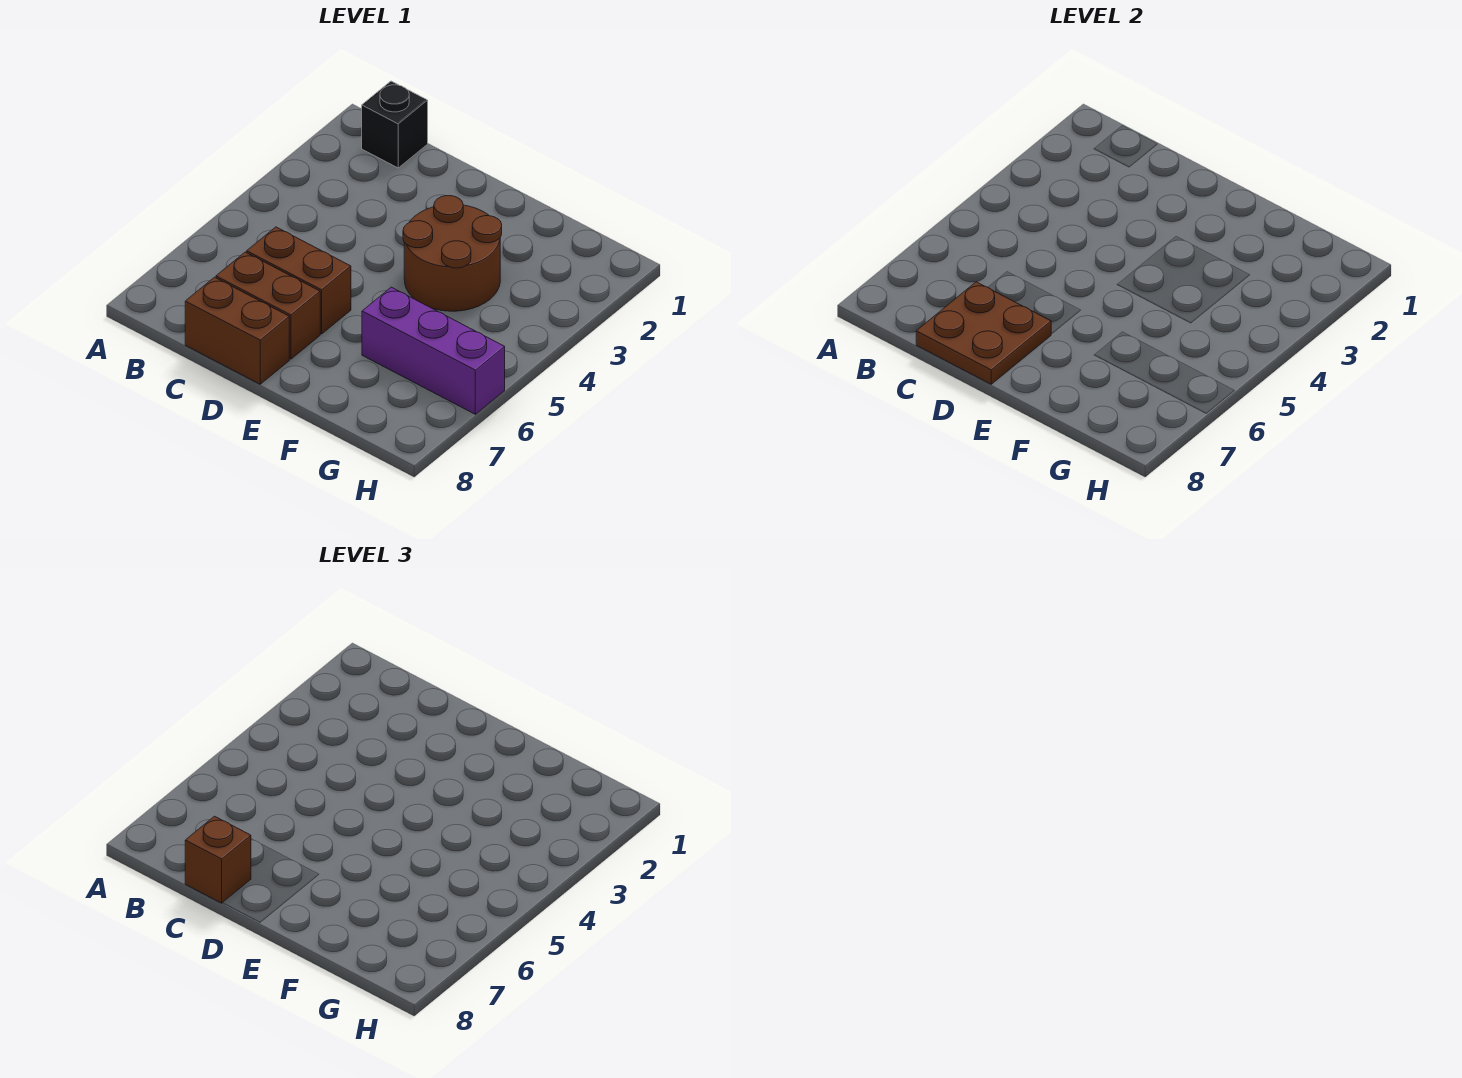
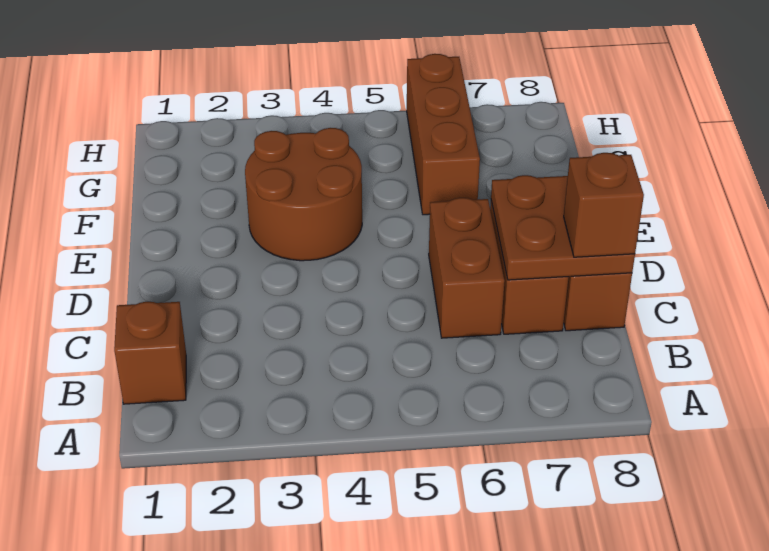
black brick B1 level 1 -> brown brick B1 level 1
purple brick F6:H6 level 1 -> brown brick F6:H6 level 1

